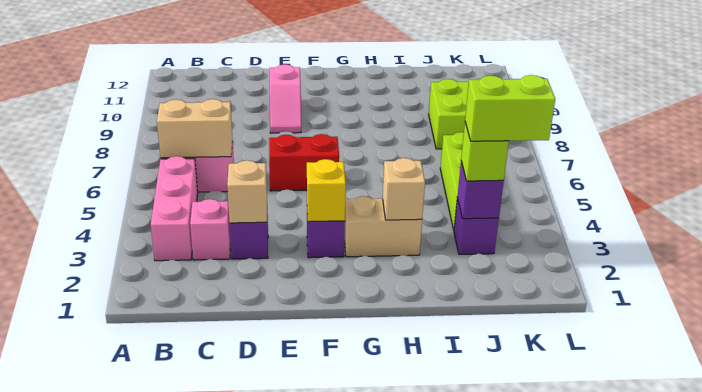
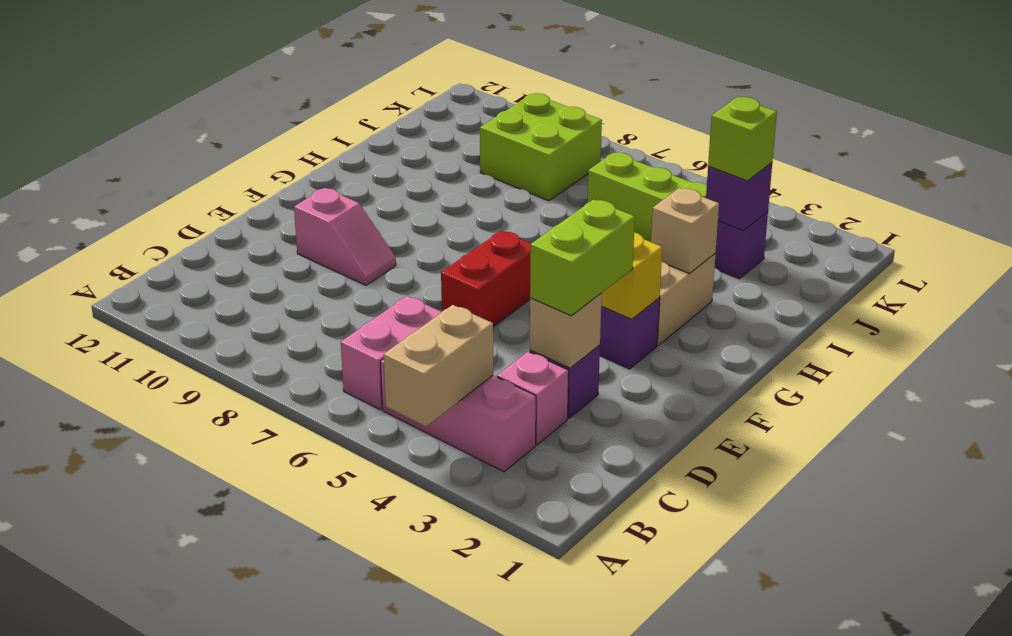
tan brick B6:C6 level 2 -> tan brick A4:B4 level 2
lime brick J3:K3 level 4 -> lime brick D3:E3 level 3

